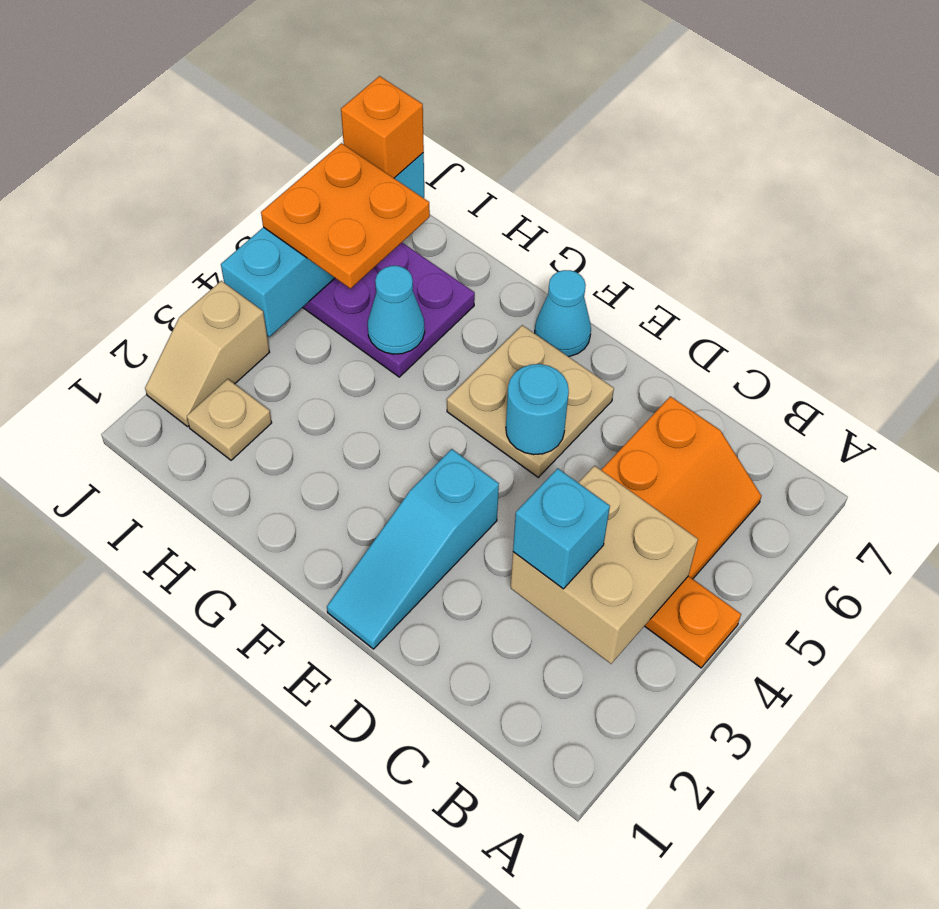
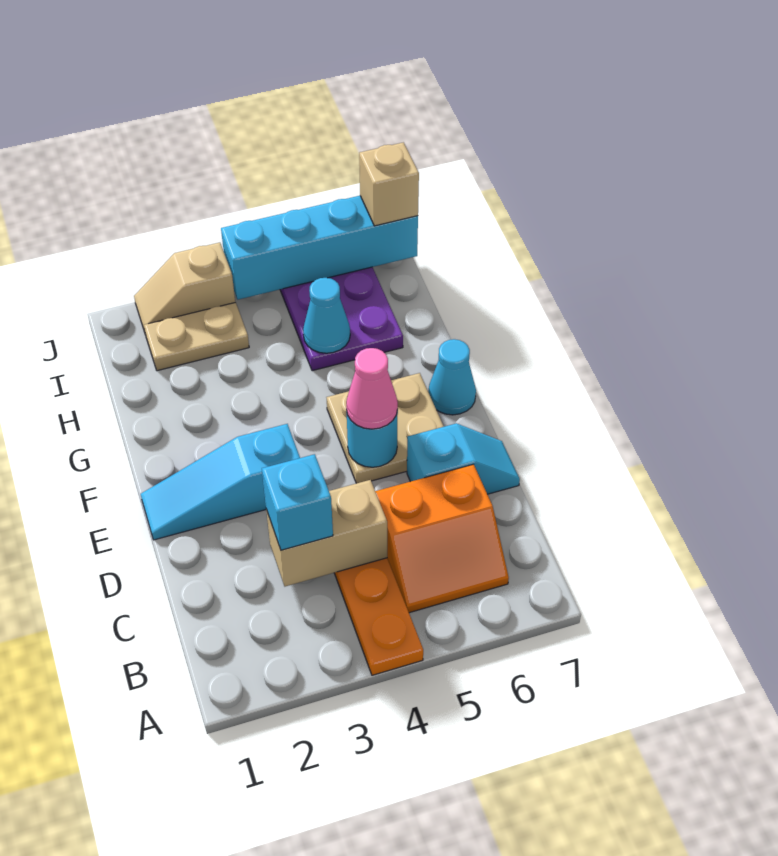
tan brick B3:C4 level 2 -> tan brick C3:C4 level 2
none -> cyan slope D6:D7 level 1 top 6
none -> pink cone E5 level 3
tan plate I2 level 1 -> tan plate I2:I3 level 1
orange plate I5:J6 level 3 -> none
orange brick J7 level 3 -> tan brick J7 level 3

